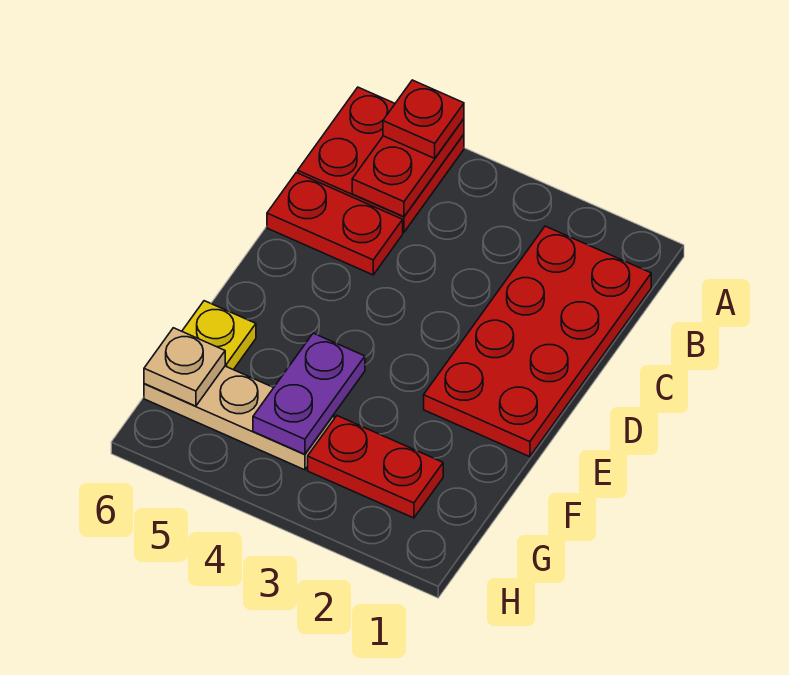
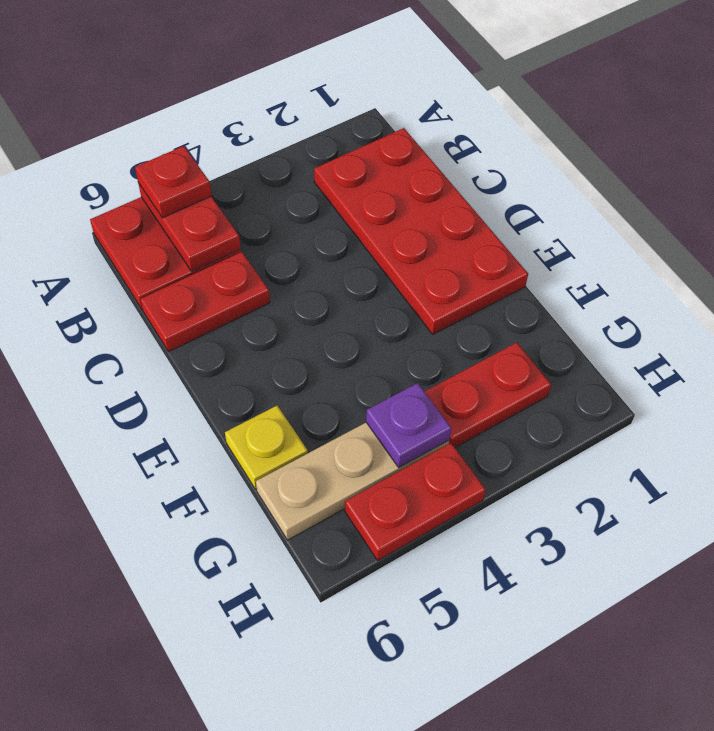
purple plate F4:G4 level 2 -> purple plate G4 level 2
tan plate G6 level 2 -> none
none -> red plate H4:H5 level 1

